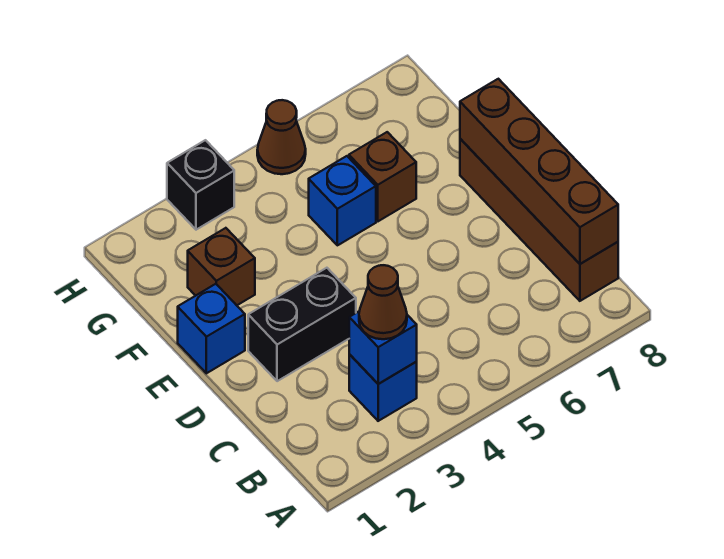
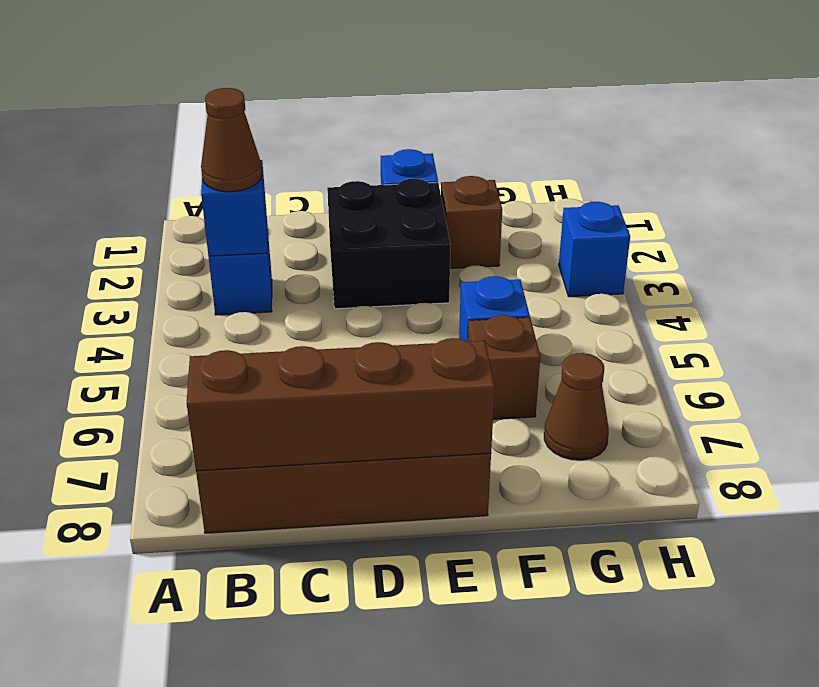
black brick D2:D3 level 1 -> black brick D2:E3 level 1
black brick H3 level 1 -> blue brick H3 level 1
brown cone H5 level 1 -> brown cone G7 level 1

